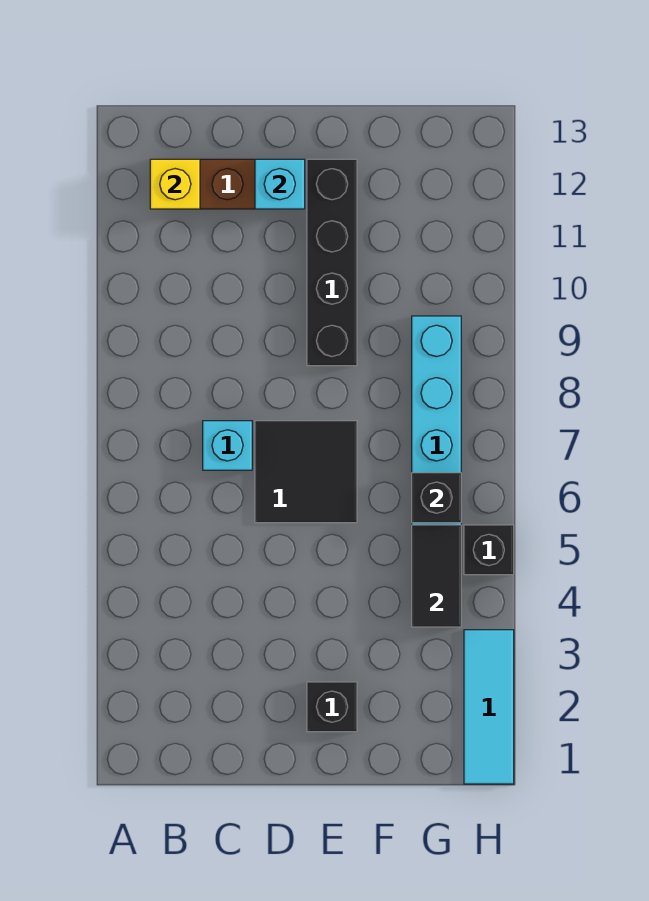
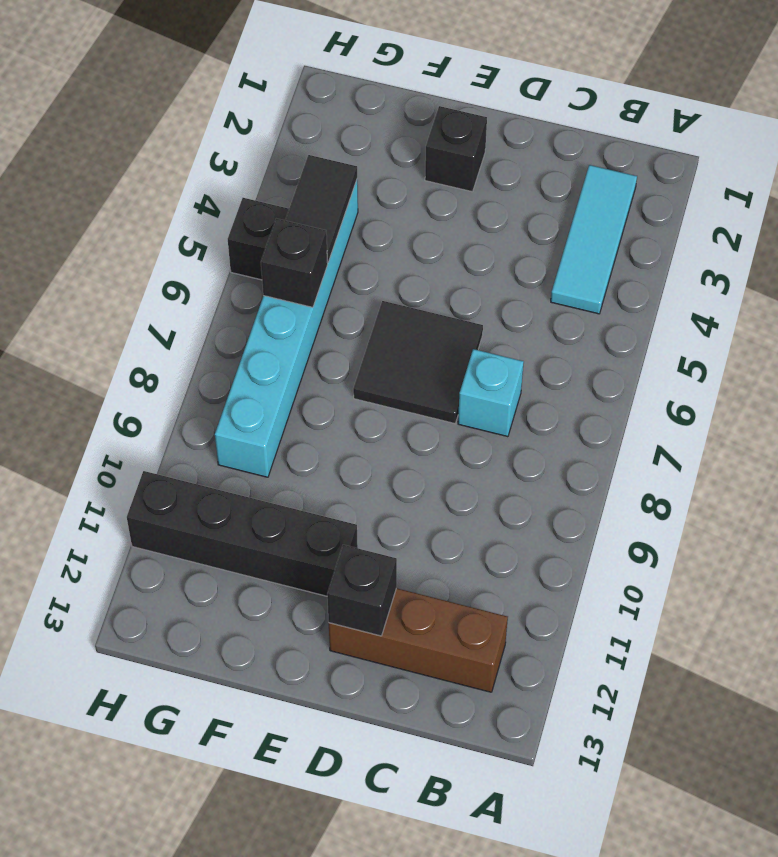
yellow brick B12 level 2 -> none
cyan brick D12 level 2 -> black brick D12 level 2
black brick E9:E12 level 1 -> black brick E11:H11 level 1
cyan tile H1:H3 level 1 -> cyan tile B2:B4 level 1

